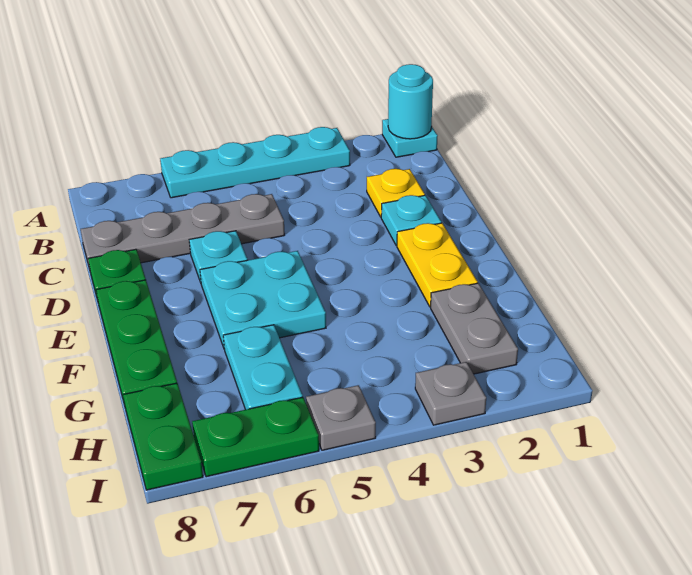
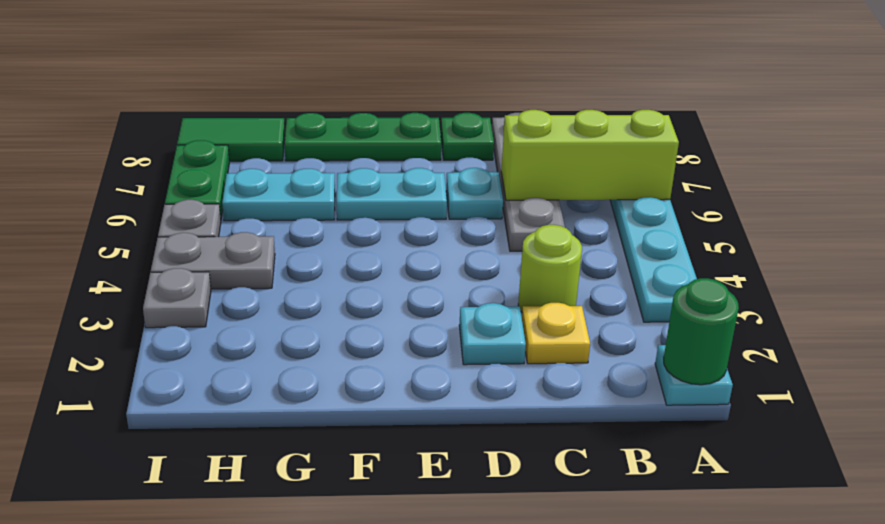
cyan round brick A1 level 2 -> green round brick A1 level 2
none -> lime brick A6:C6 level 2
none -> lime round brick C3 level 1
yellow plate E2:F2 level 1 -> none
cyan plate E5:F6 level 1 -> cyan plate E6:F6 level 1
grey plate G2:H2 level 1 -> grey plate H4:I4 level 1
green plate H8:I8 level 1 -> green tile H8:I8 level 1

